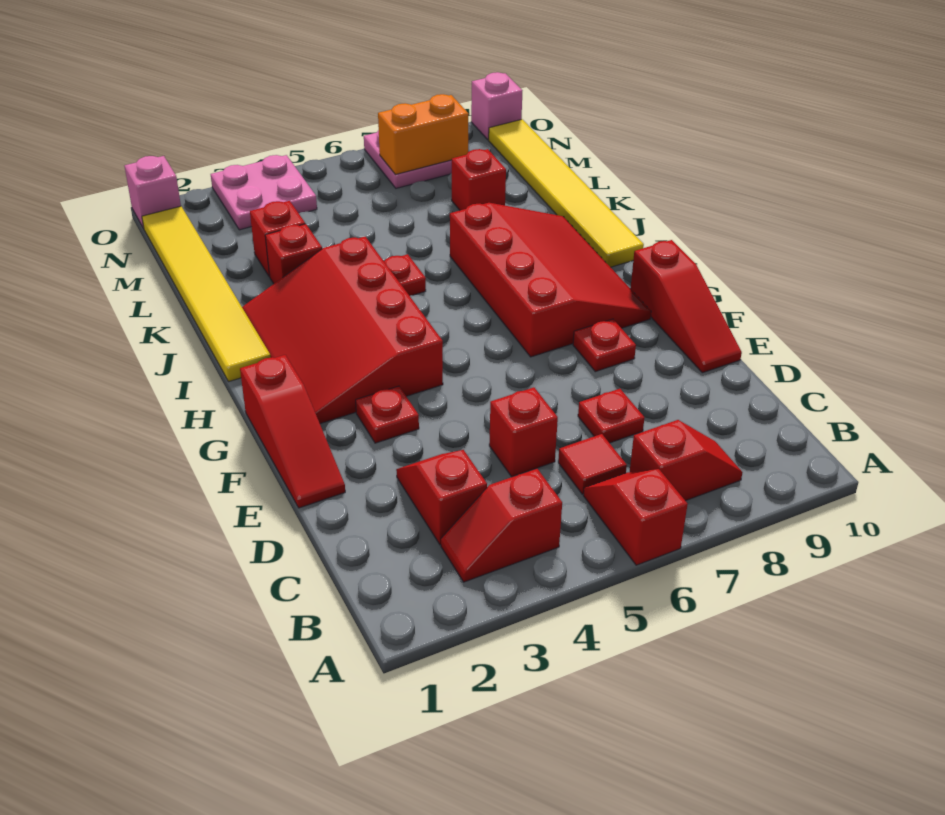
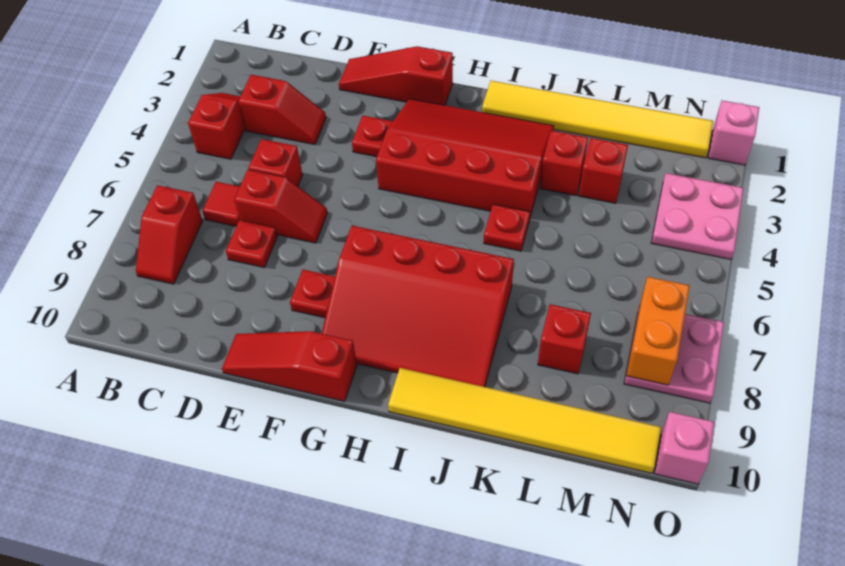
red slope A6:B6 level 1 top A -> red slope D6:E6 level 1 top D

